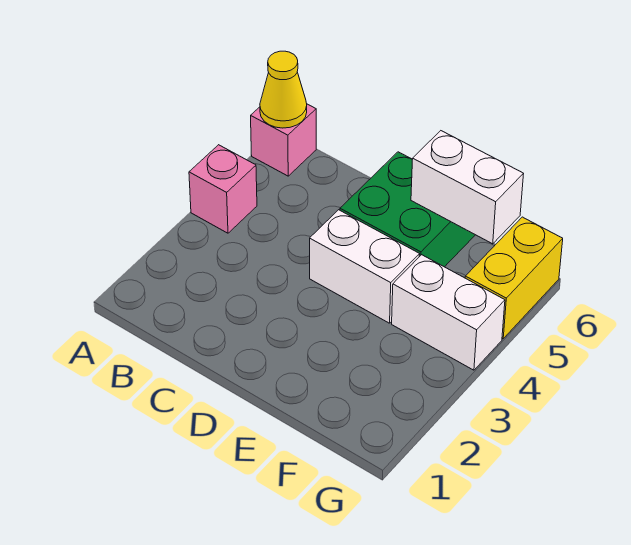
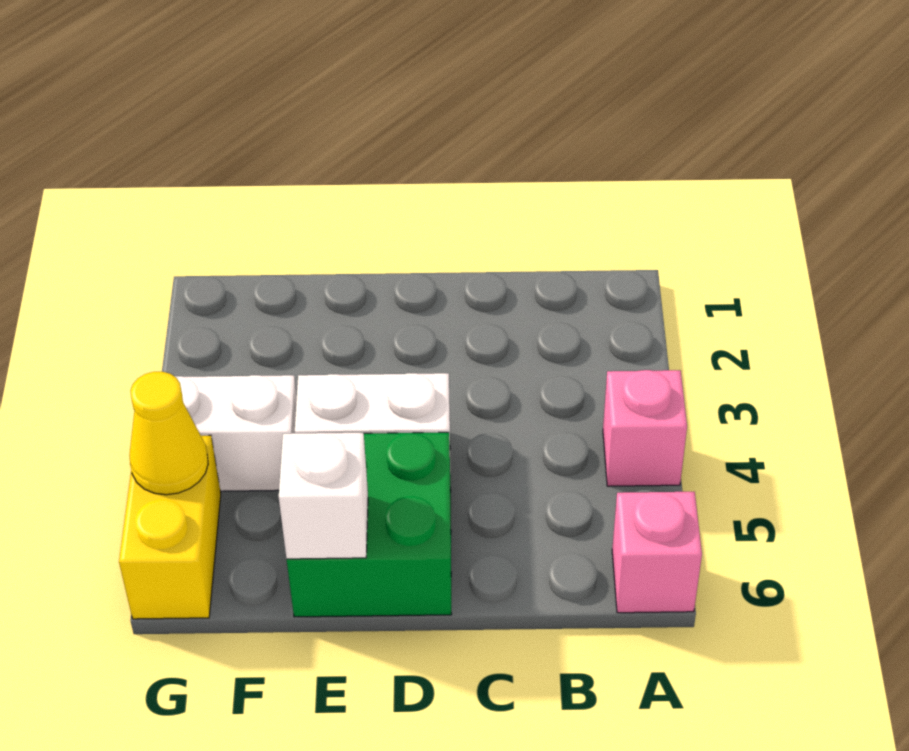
yellow cone A6 level 2 -> yellow cone G5 level 2
white brick E6:F6 level 2 -> white brick E6 level 2

